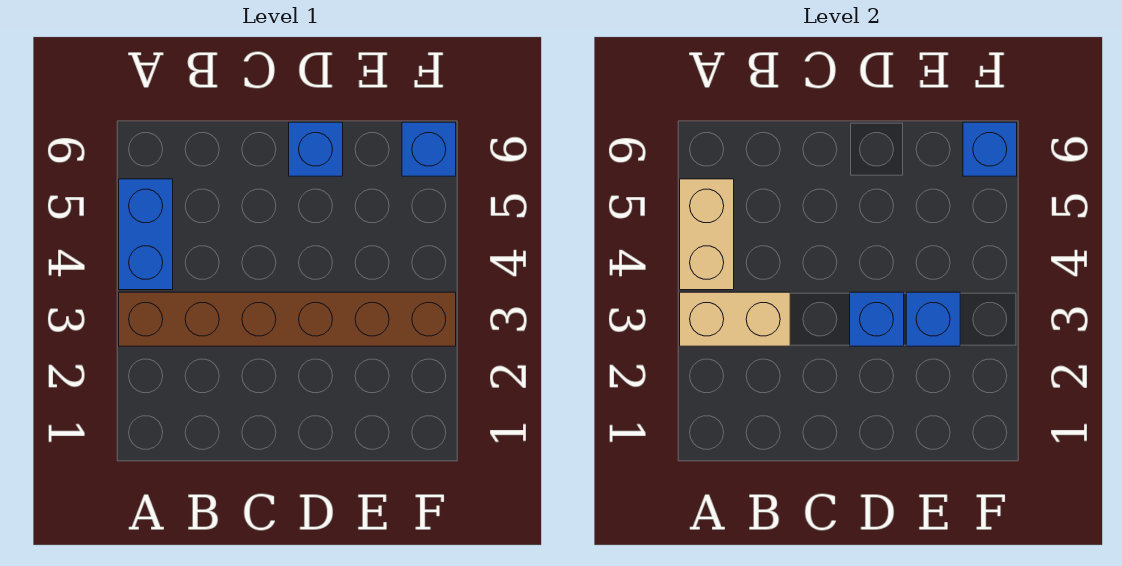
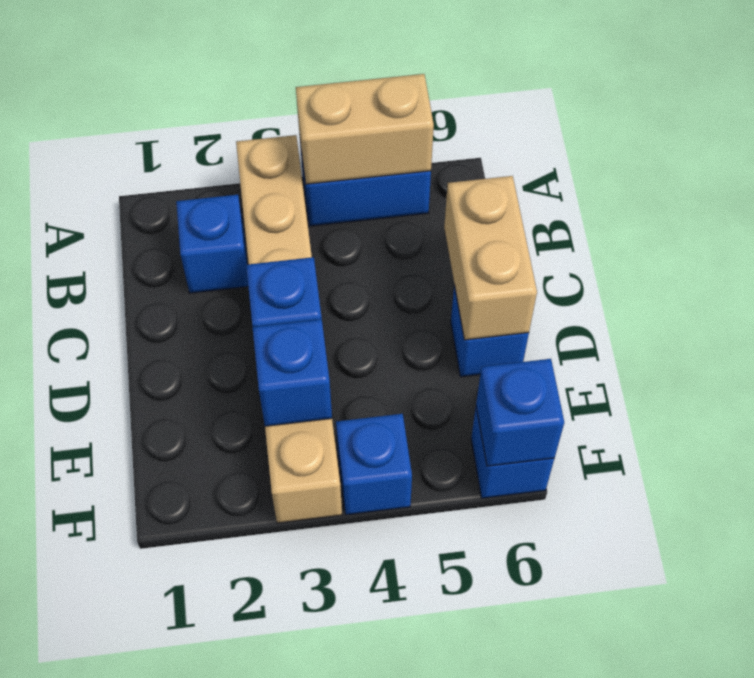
brown brick A3:F3 level 1 -> tan brick A3:F3 level 1
tan brick A3:B3 level 2 -> tan brick C6:D6 level 2
none -> blue brick B2 level 1
none -> blue brick F4 level 1

